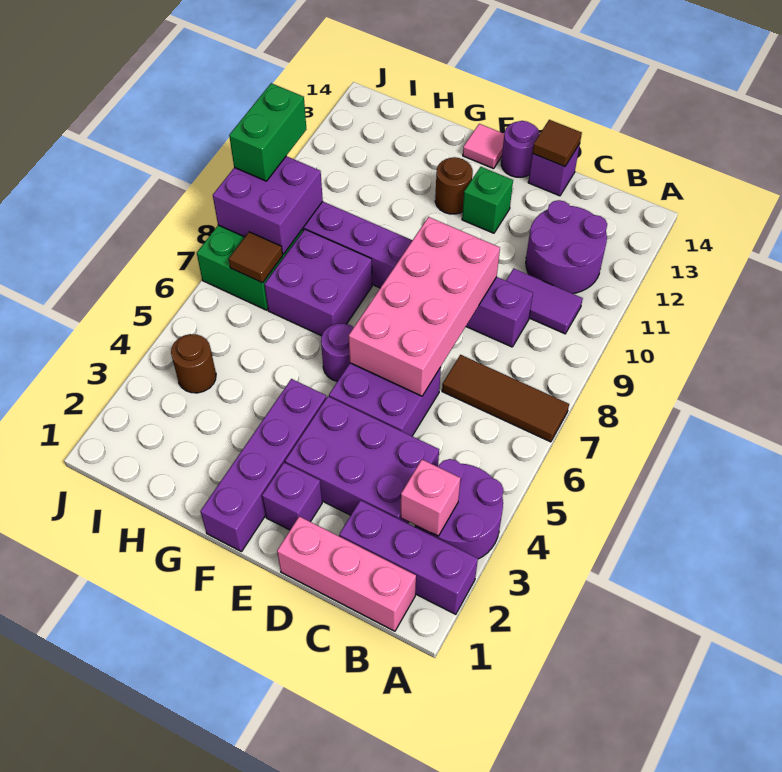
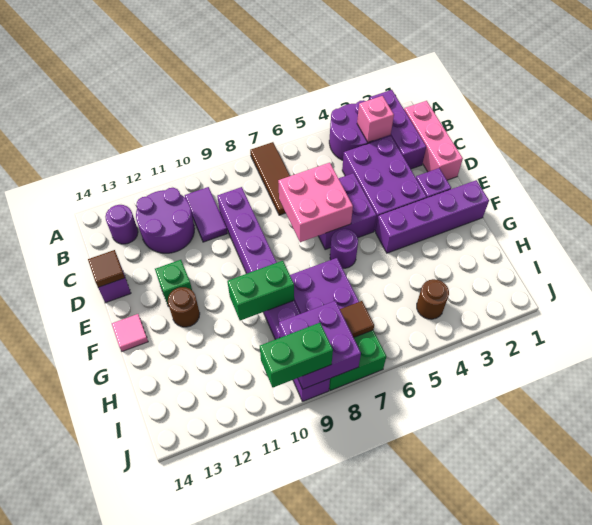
pink brick D6:E9 level 2 -> pink brick D6:E7 level 2
purple round brick E14 level 1 -> purple round brick B13 level 1
none -> green brick G9:G10 level 2

